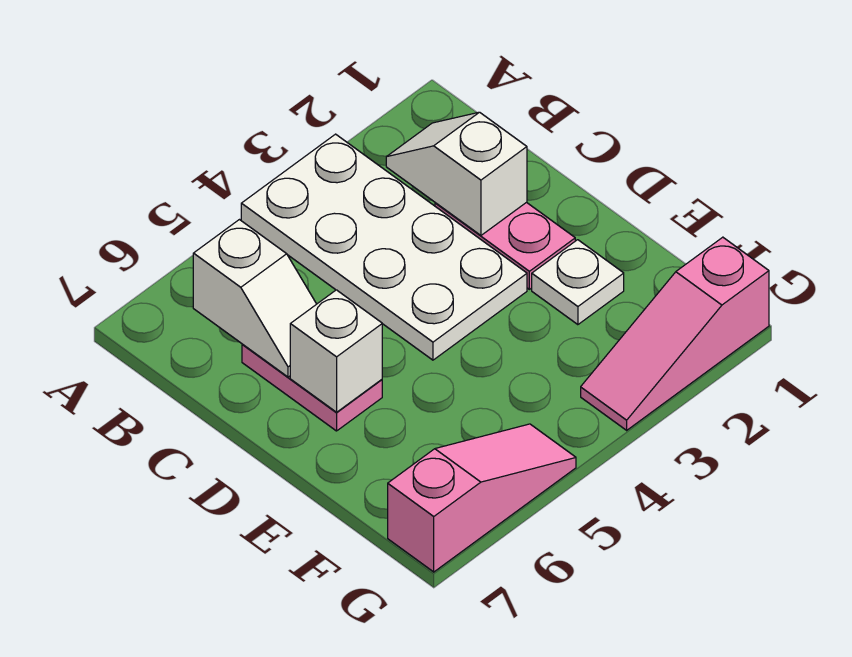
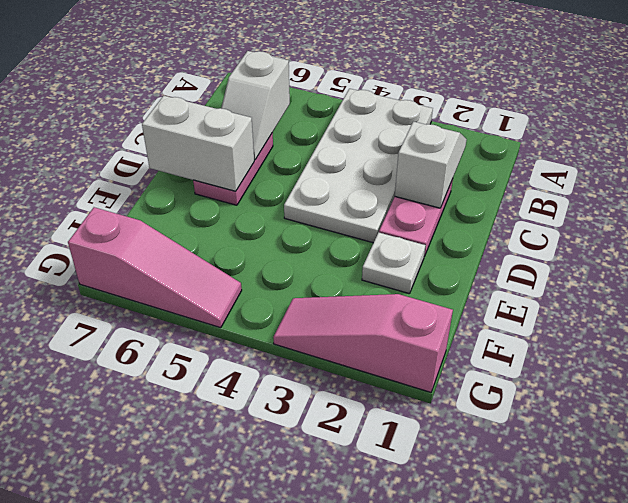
white brick D6 level 2 -> white brick D6:D7 level 2

